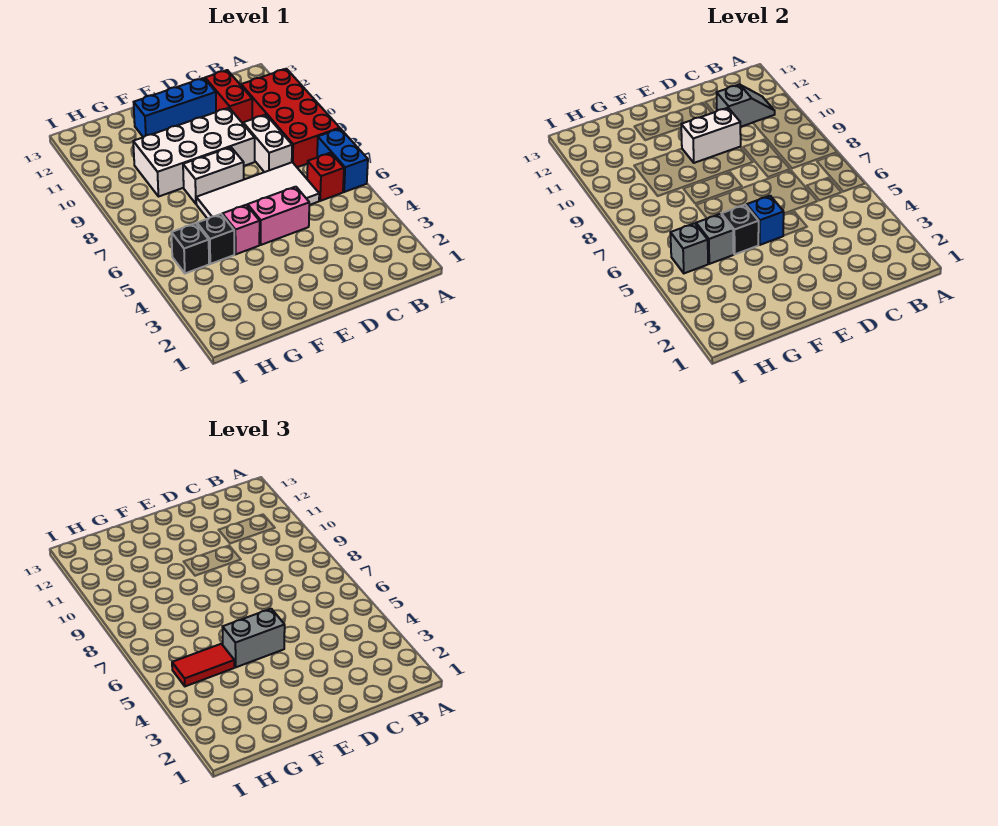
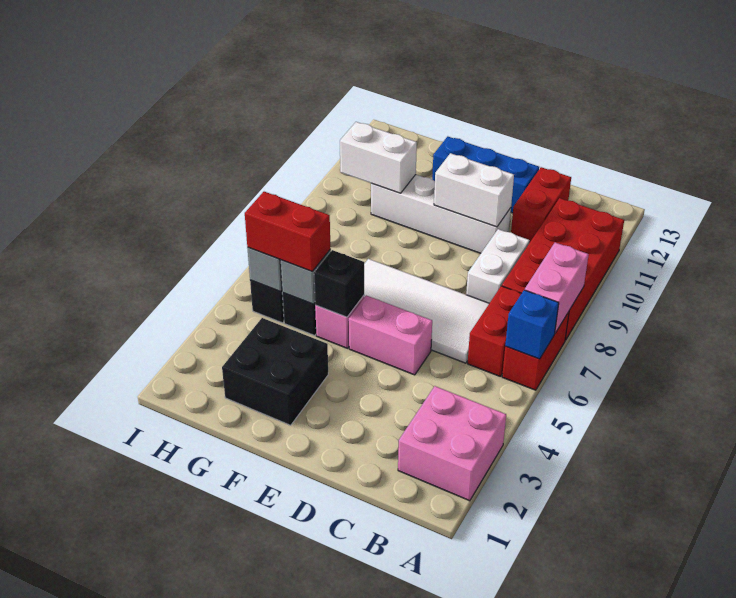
none -> pink brick A2:B3 level 1
blue brick A6:A7 level 1 -> red brick A6:A7 level 1
none -> pink brick A7:A8 level 2
red brick B6 level 1 -> red brick B6:B7 level 1
grey slope B11:C11 level 2 top C -> none
white brick D9:G10 level 1 -> white brick D10:G10 level 1
blue brick E5 level 2 -> blue brick A6 level 2
grey brick E5:F5 level 3 -> none
white brick E8:F8 level 1 -> white brick G10:H10 level 2
none -> black brick F2:G3 level 1
red tile G5:H5 level 3 -> red brick G5:H5 level 3

